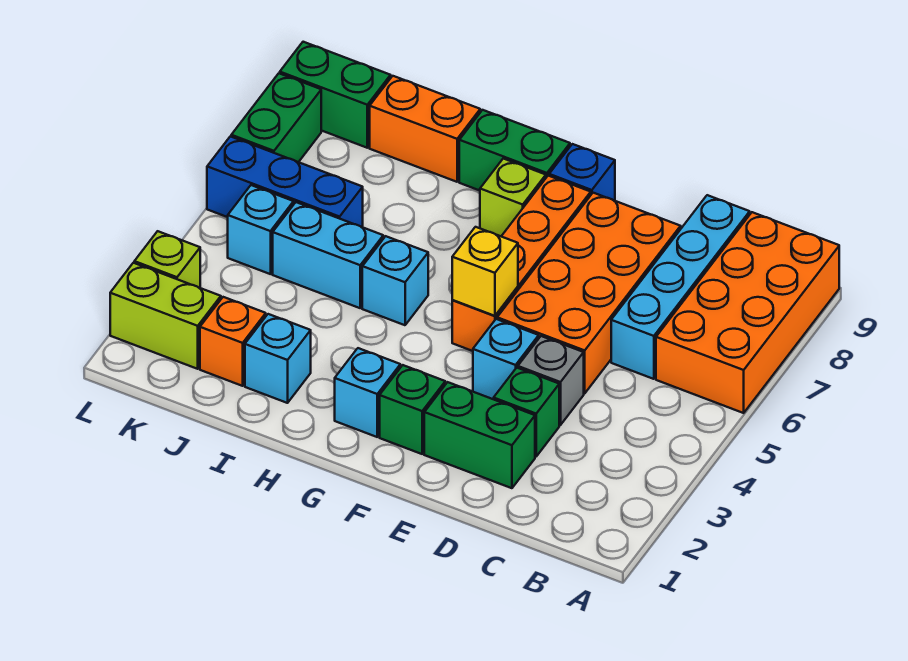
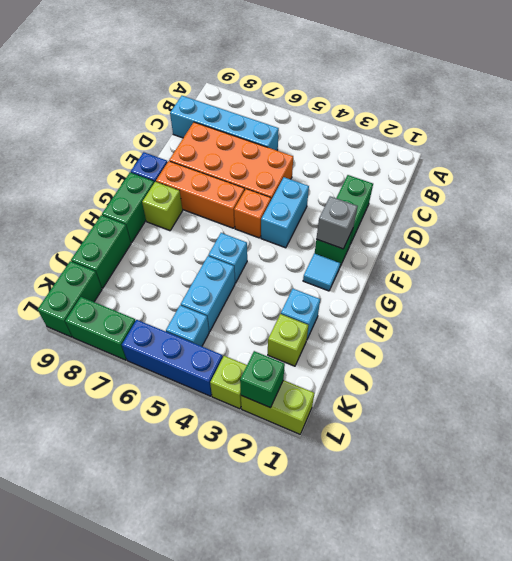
orange brick A6:B9 level 1 -> none
green brick D3 level 1 -> green brick L2 level 2
grey brick D4 level 1 -> grey brick F2 level 2
cyan brick E4 level 1 -> cyan brick E4:F4 level 1
yellow brick F5 level 2 -> none
cyan brick G2 level 1 -> cyan tile G2 level 1
orange brick I9:J9 level 1 -> green brick I9:J9 level 1
orange brick J2 level 1 -> lime brick J2 level 1
blue brick J6:L6 level 1 -> blue brick L4:L6 level 1
lime brick K2:L2 level 1 -> lime brick L1:L2 level 1

